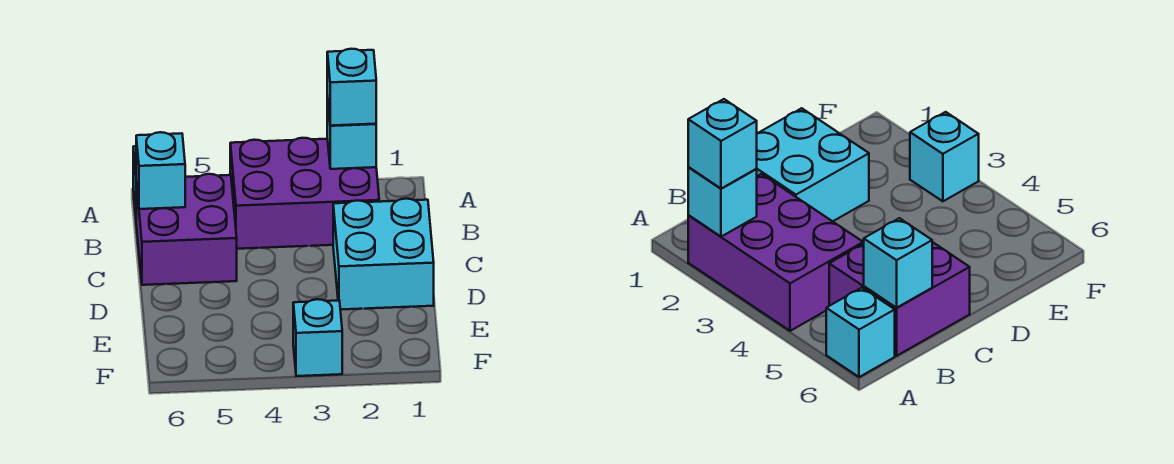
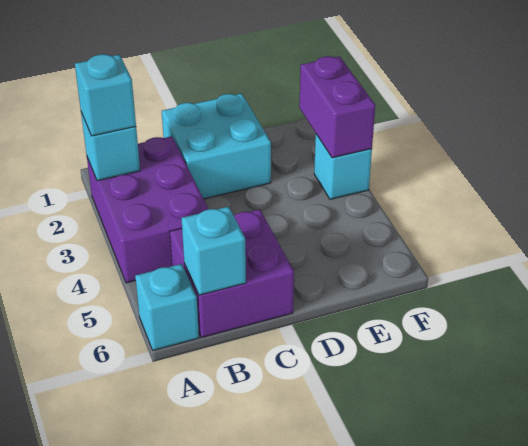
none -> purple brick F2:F3 level 2

